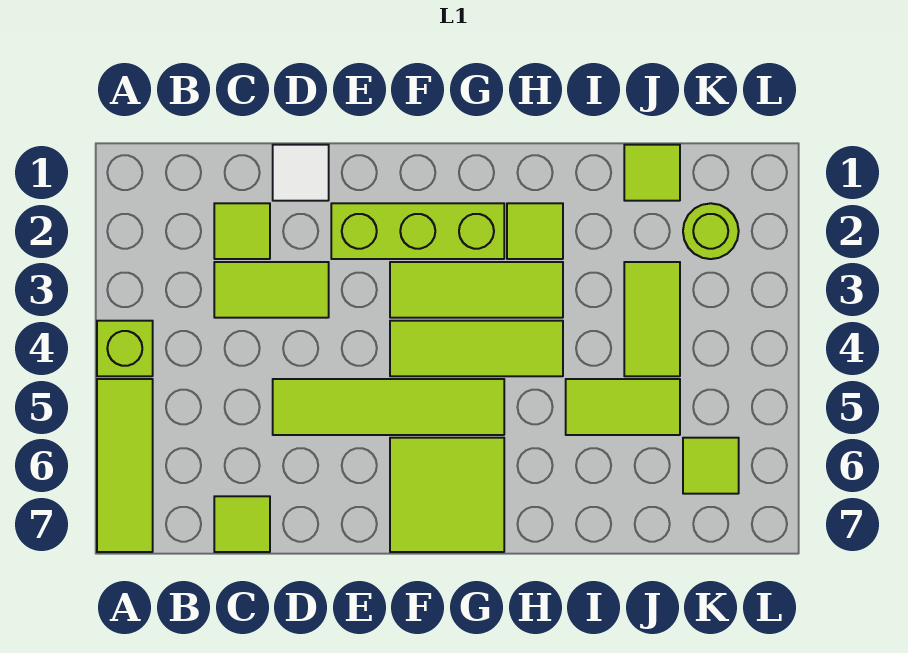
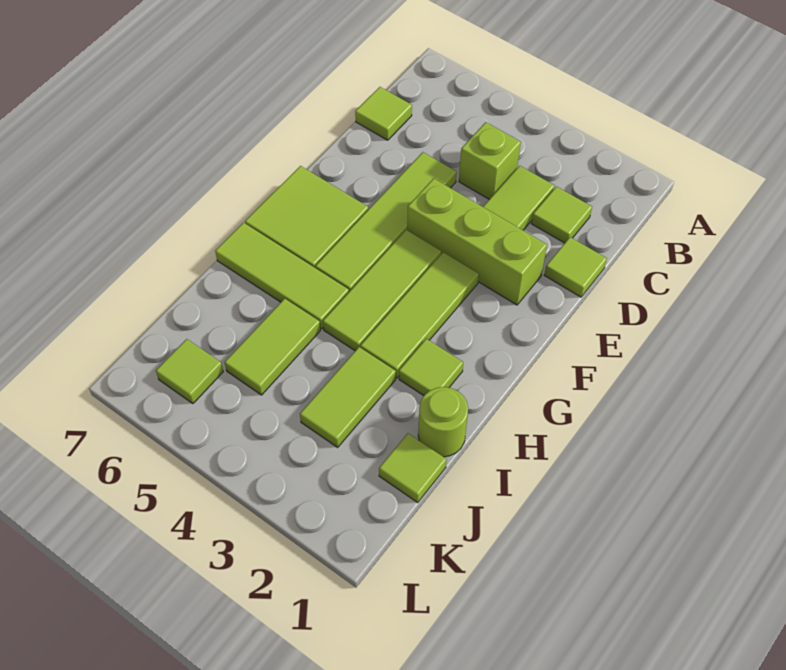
lime brick A4 level 1 -> lime brick C4 level 1
lime tile A5:A7 level 1 -> lime tile H5:H7 level 1
white tile D1 level 1 -> lime tile D1 level 1
lime brick E2:G2 level 1 -> lime brick E2:E4 level 1
lime tile J3:J4 level 1 -> lime tile I3:J3 level 1
lime round brick K2 level 1 -> lime round brick I1 level 1

